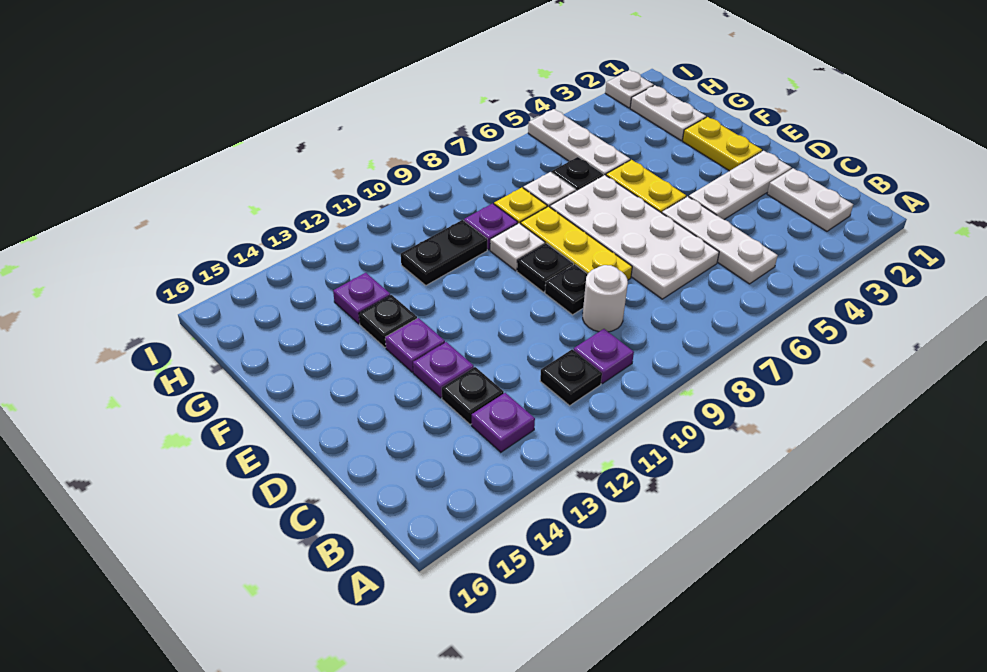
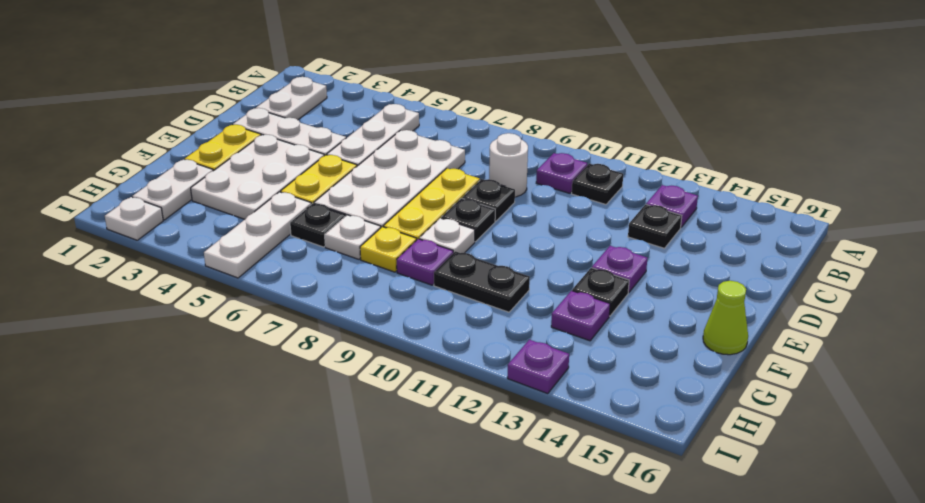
purple plate D13 level 1 -> purple plate I13 level 1
none -> white plate E3:G4 level 1
none -> lime cone F16 level 1

